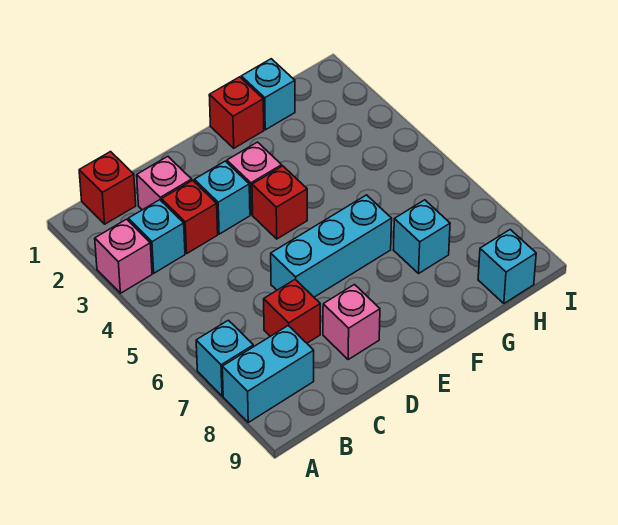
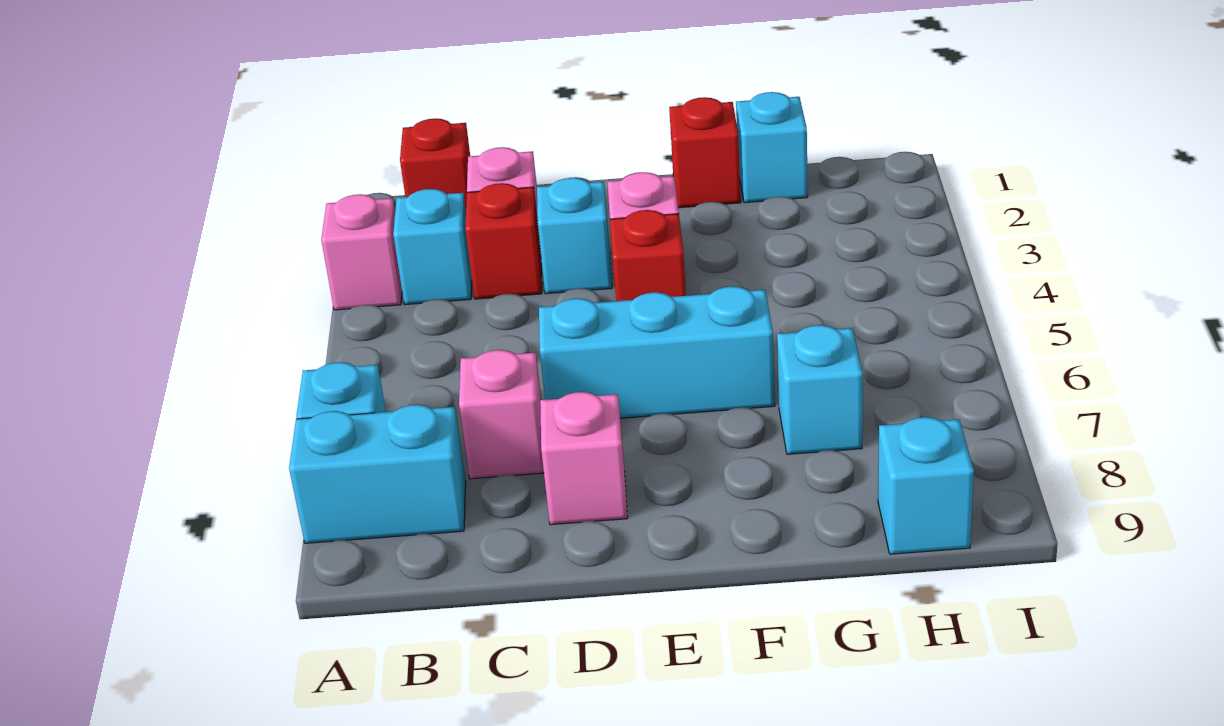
red brick C7 level 1 -> pink brick C7 level 1

